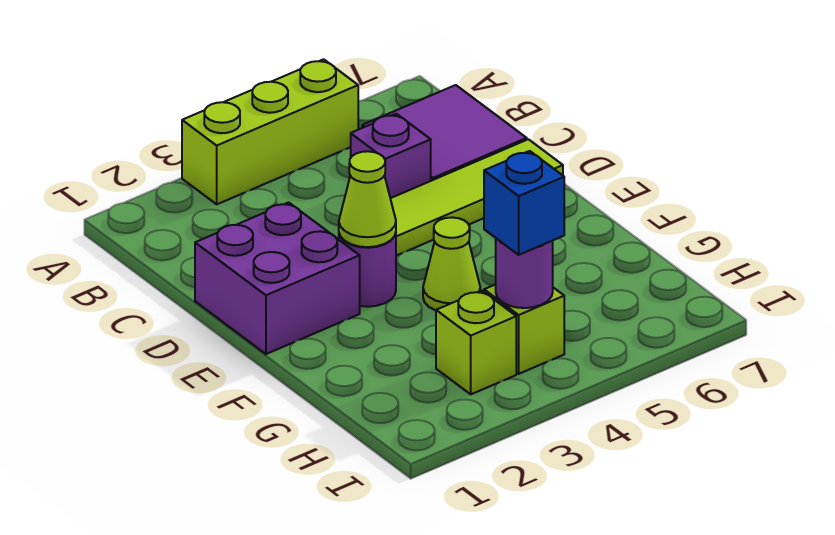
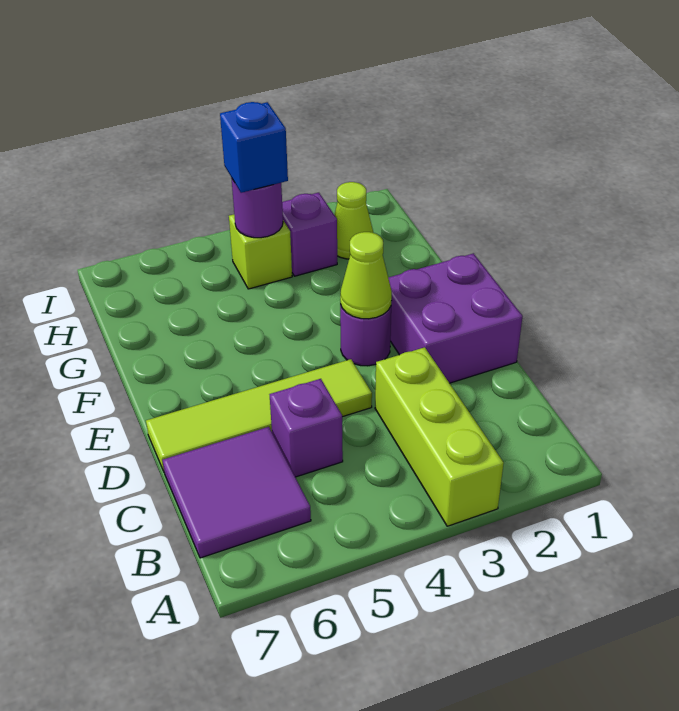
lime brick A3:A5 level 1 -> lime brick A3:C3 level 1
lime cone F4 level 1 -> lime cone H2 level 1
lime brick H3 level 1 -> purple brick H3 level 1

